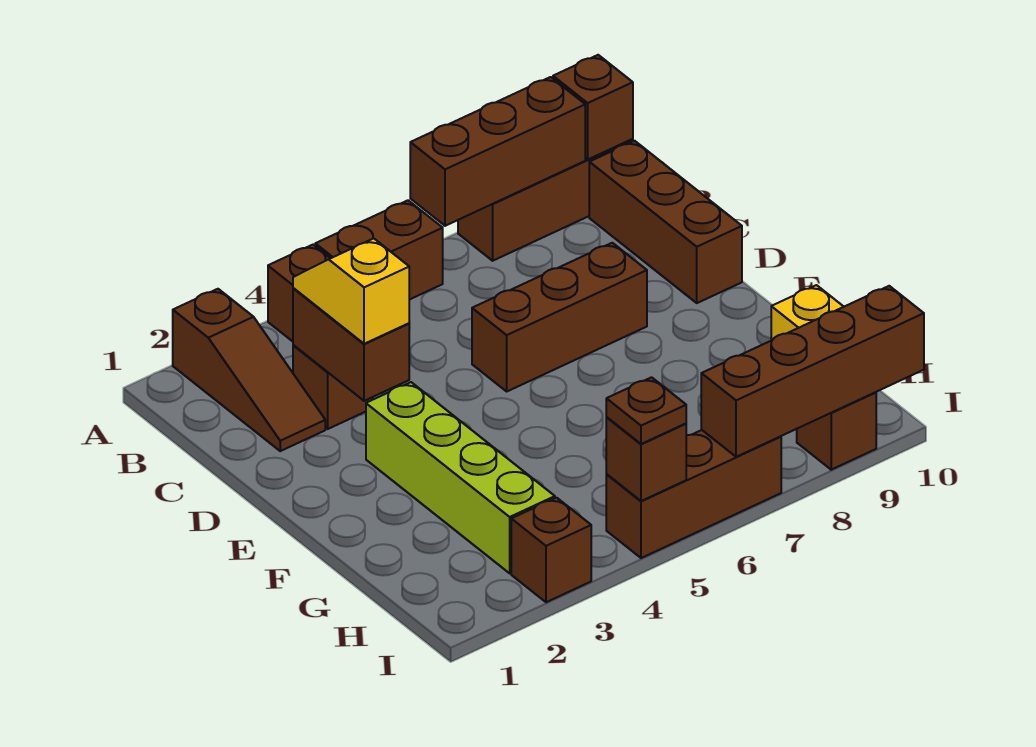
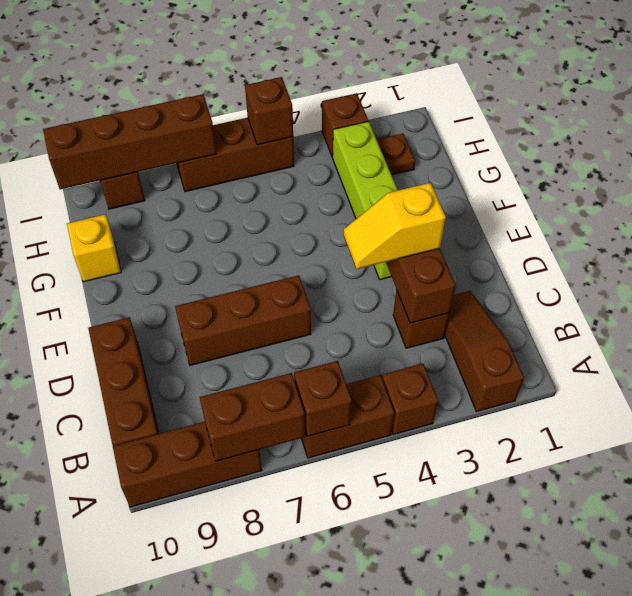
brown brick A7:A9 level 2 -> brown brick A7:A8 level 2
brown brick A10 level 2 -> brown brick A6 level 2
yellow slope C3:D3 level 3 top D -> yellow slope D3:D4 level 3 top 3
brown plate I5 level 3 -> brown plate H2 level 1

